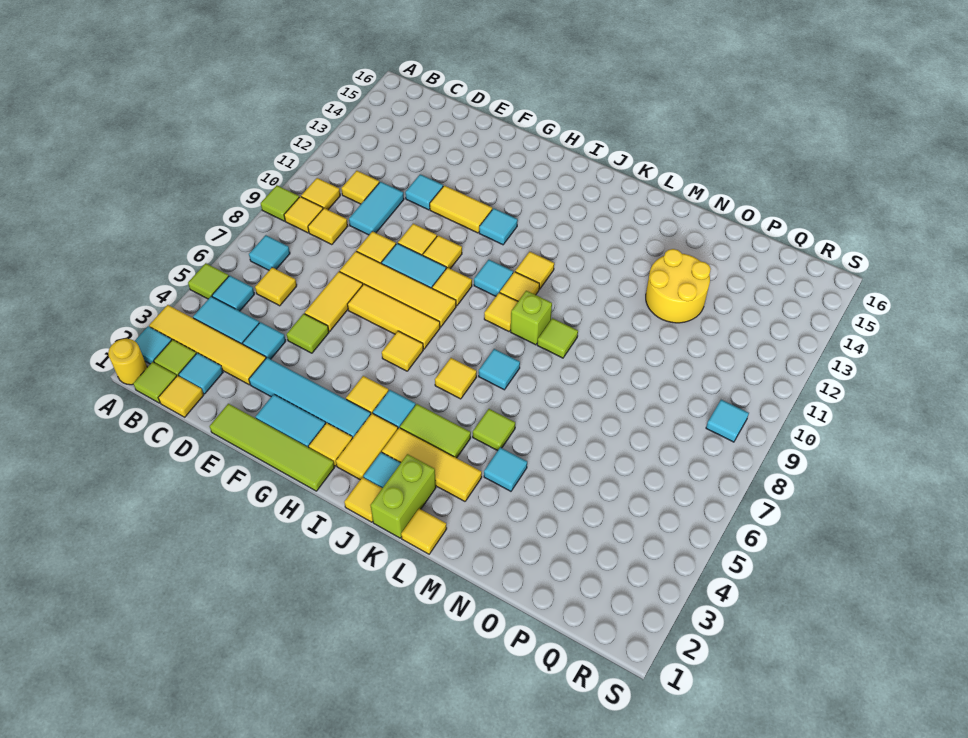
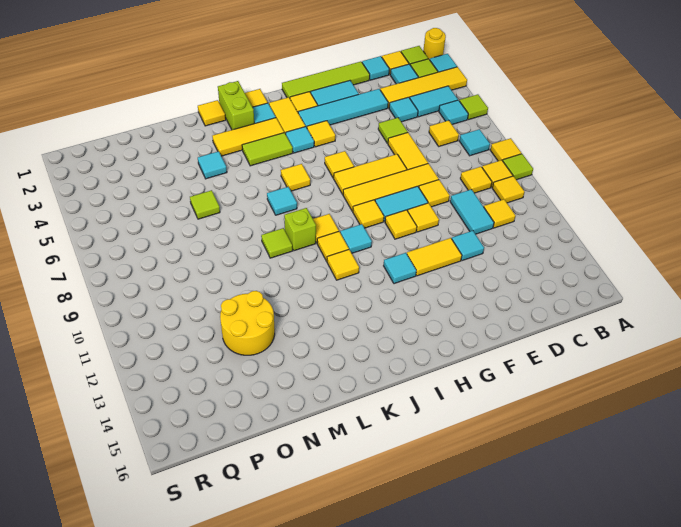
none -> yellow tile A8 level 1
lime tile L5 level 1 -> lime tile N6 level 1
cyan tile R9 level 1 -> cyan tile D1 level 1

